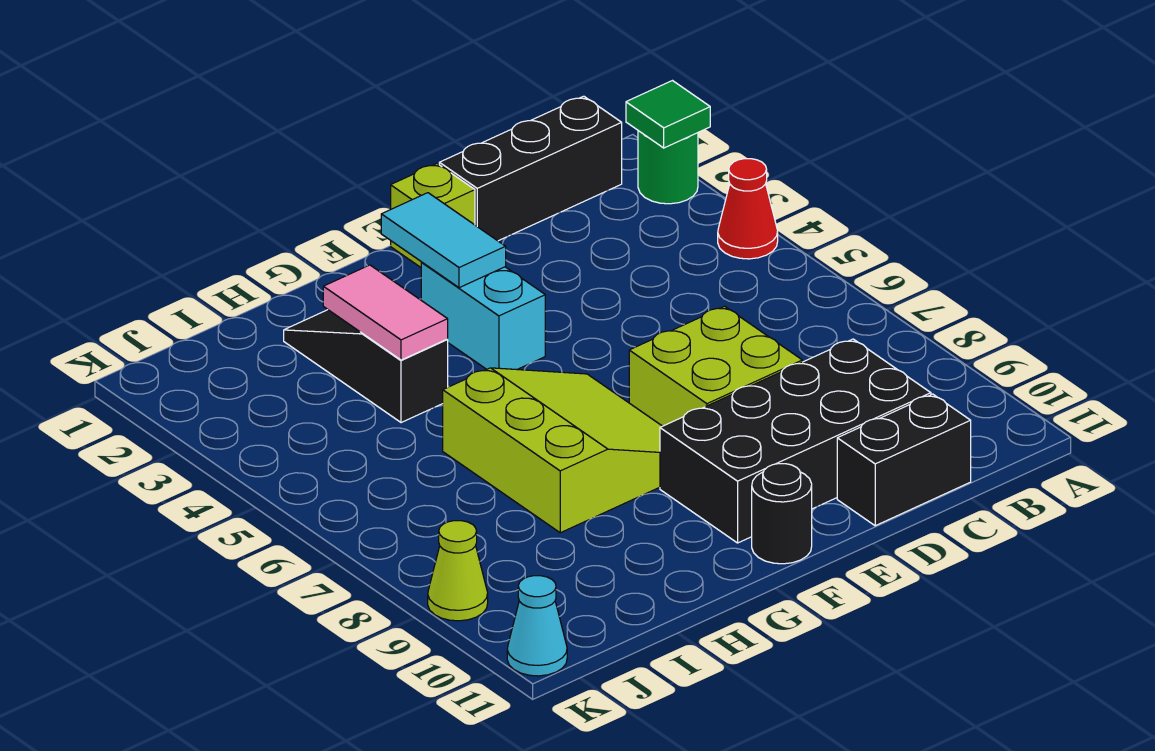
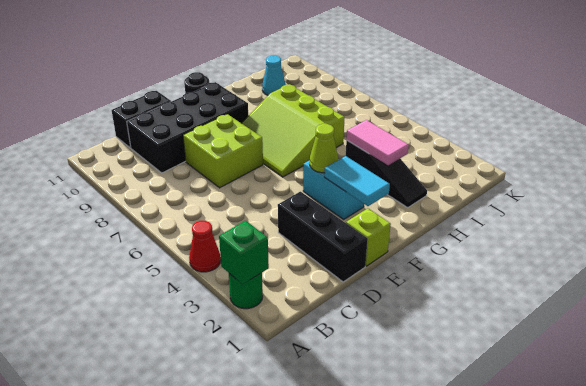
green tile A2 level 2 -> green brick A2 level 2
black brick B1:D1 level 1 -> black brick D1:D3 level 1
lime cone K9 level 1 -> lime cone F4 level 2
cyan cone K11 level 1 -> cyan cone I10 level 1

